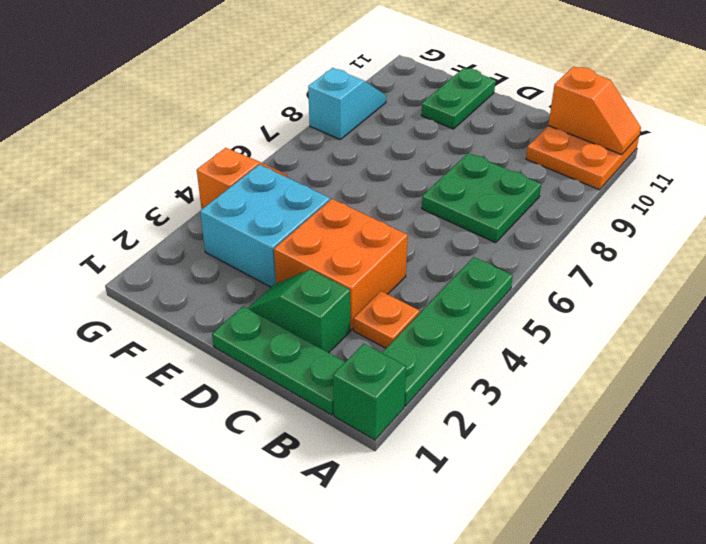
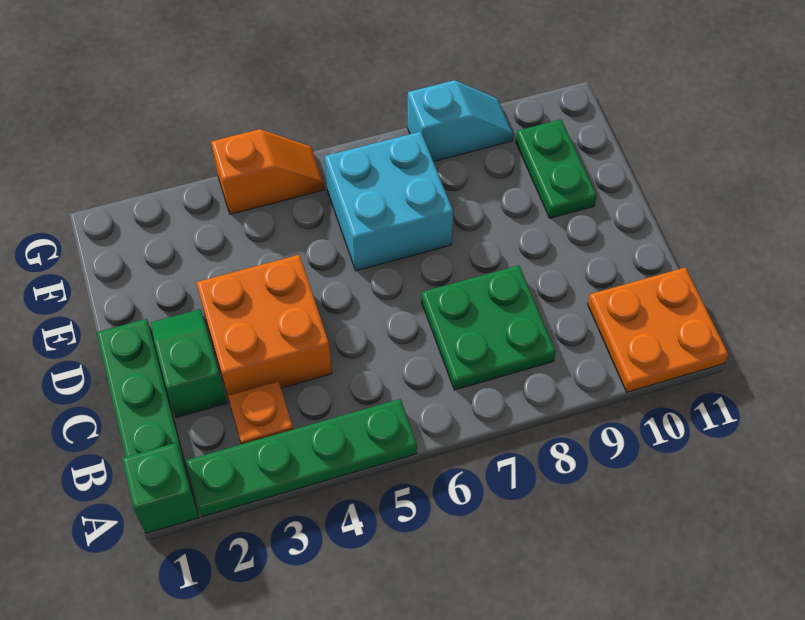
orange slope A11:B11 level 2 top B -> none
cyan brick E3:F4 level 1 -> cyan brick E6:F7 level 1
green plate E10:E11 level 1 -> green plate E10:F10 level 1

